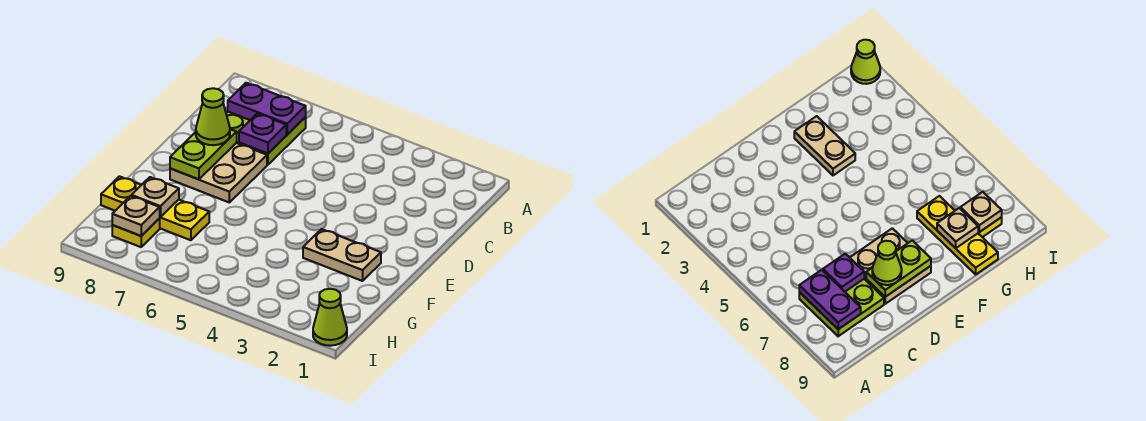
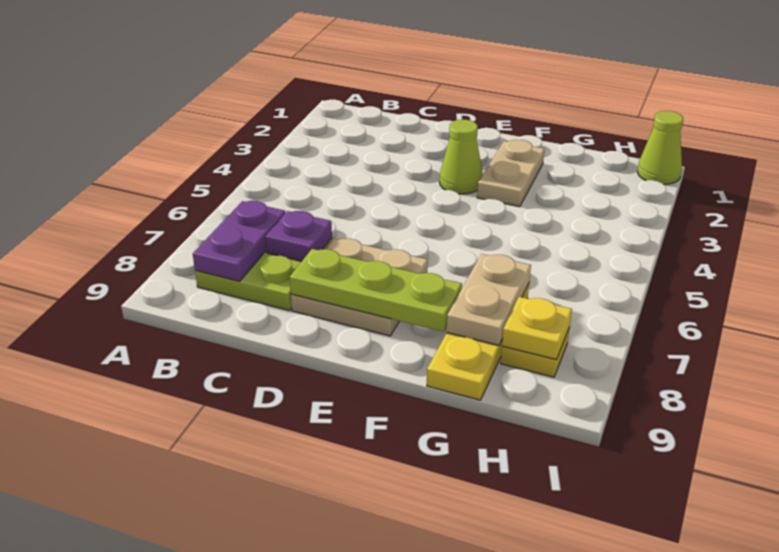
lime plate D8:E8 level 2 -> lime plate D8:F8 level 2
lime cone D8 level 3 -> lime cone E3 level 1
tan plate G8 level 2 -> tan plate G7:G8 level 2
tan plate H8 level 2 -> yellow plate H8 level 2

